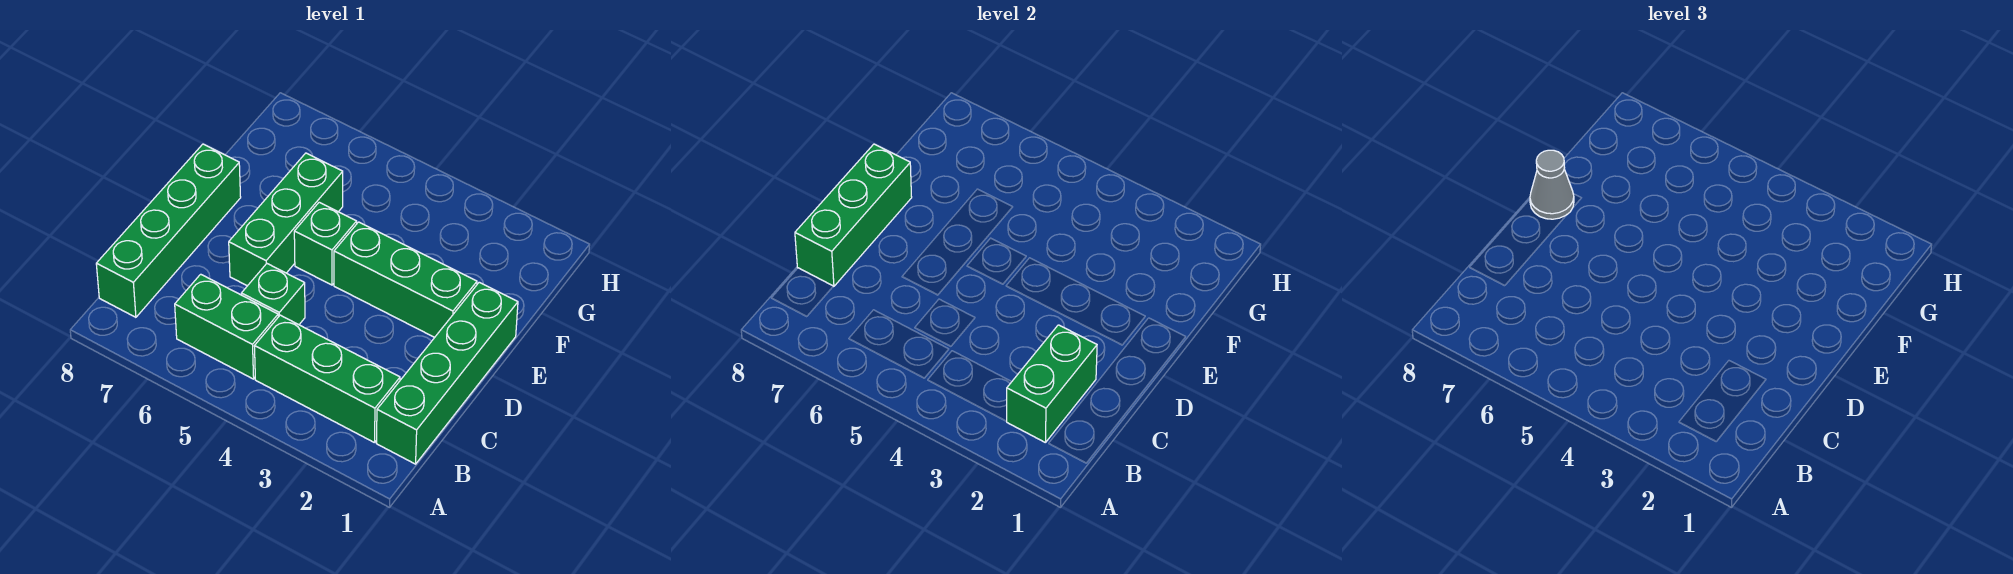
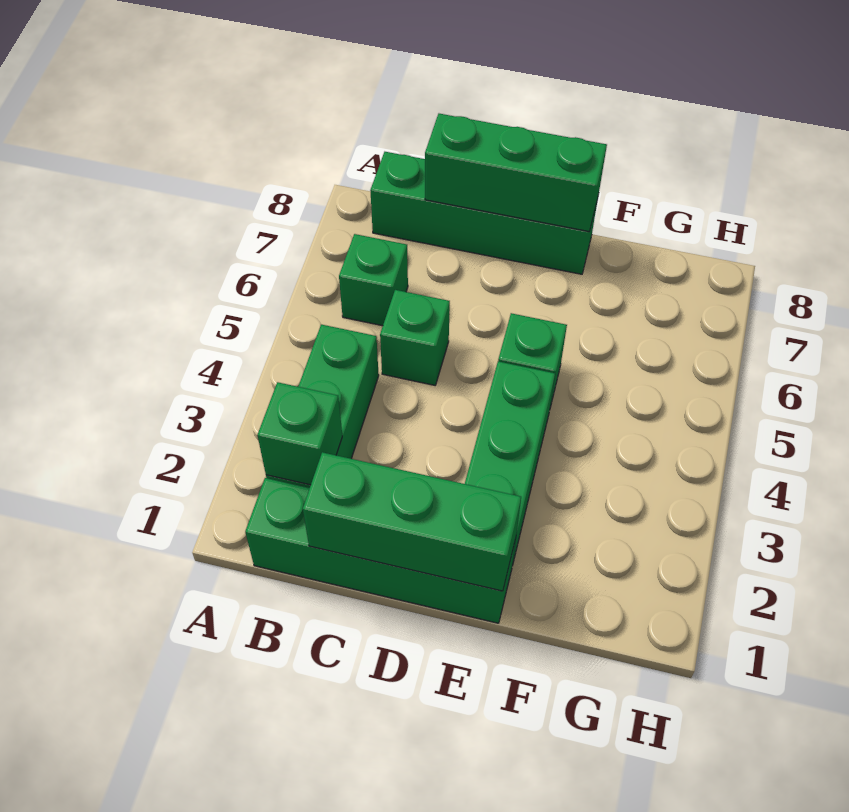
green brick B2:C2 level 2 -> green brick B2 level 2
green brick B5:B6 level 1 -> green brick B6 level 1
green brick D6:F6 level 1 -> green brick C1:E1 level 2
grey cone E8 level 3 -> none

